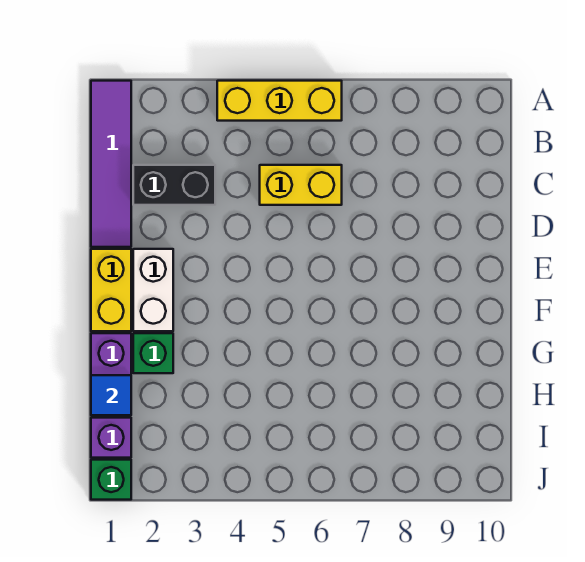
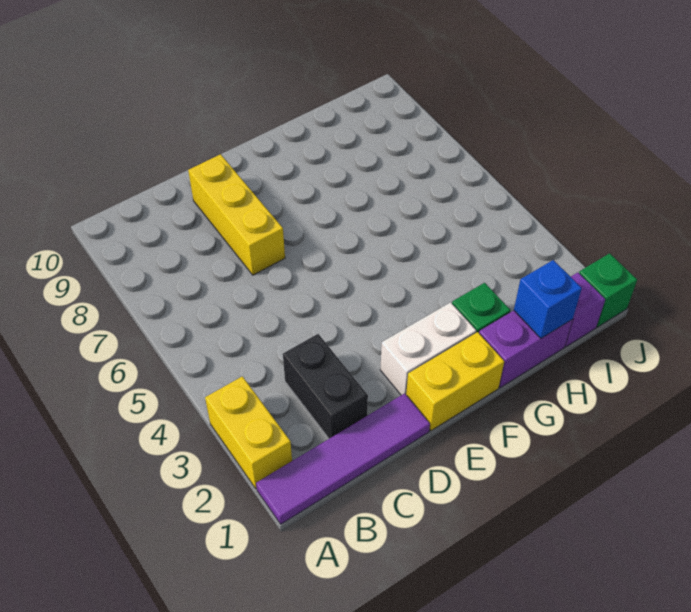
yellow brick A4:A6 level 1 -> yellow brick D7:D9 level 1
yellow brick C5:C6 level 1 -> yellow brick A2:A3 level 1
blue tile H1 level 2 -> blue brick H1 level 2

